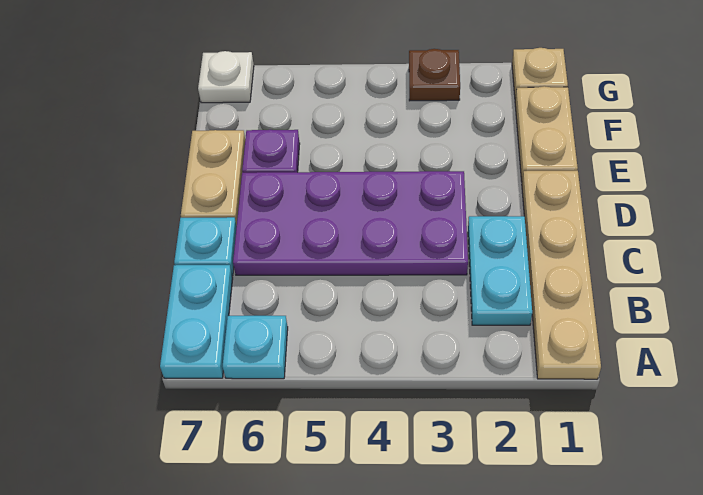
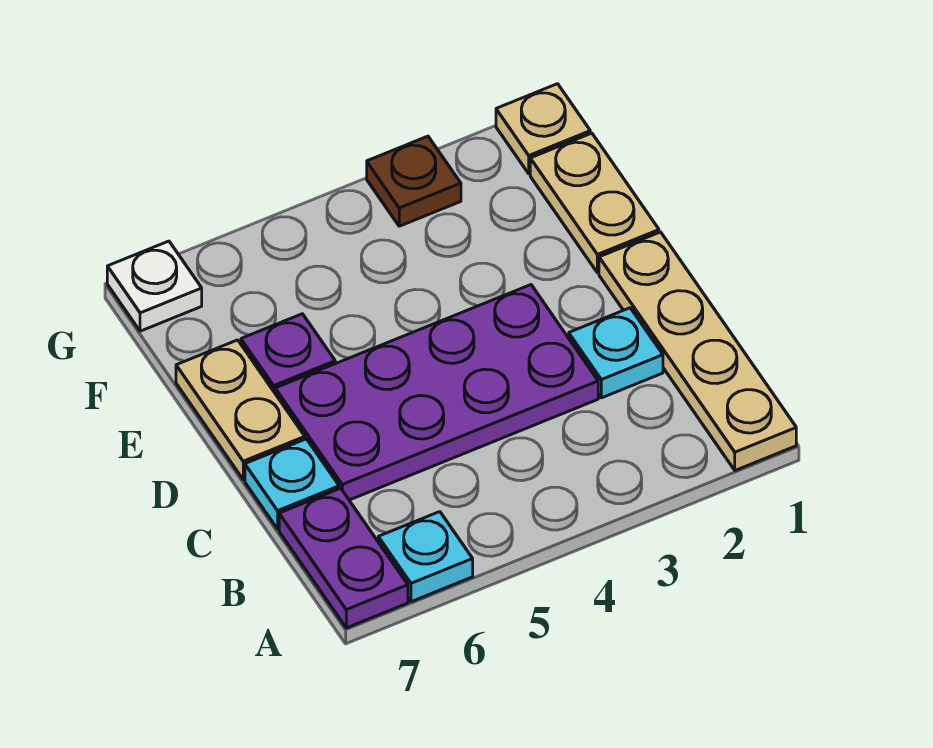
cyan plate A7:B7 level 1 -> purple plate A7:B7 level 1
cyan plate B2:C2 level 1 -> cyan plate C2 level 1

